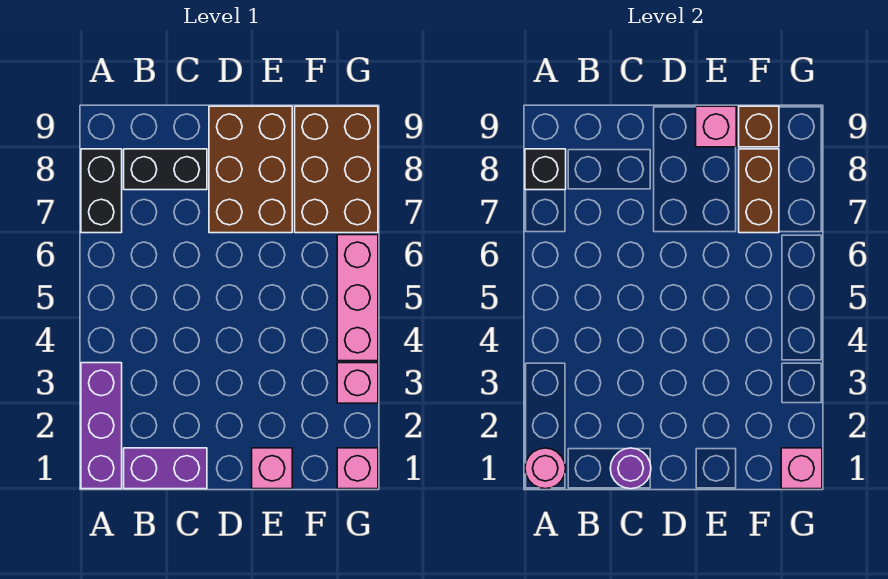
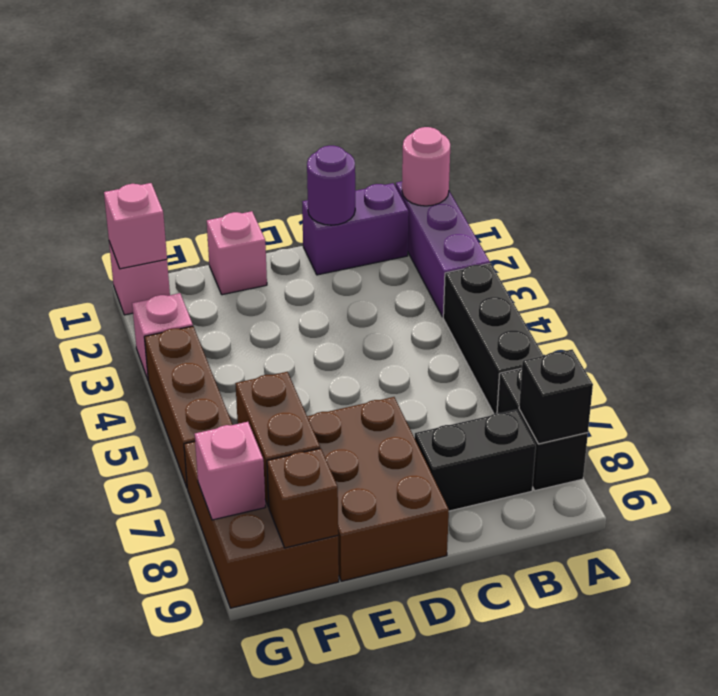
none -> black brick A4:A6 level 1
pink brick E9 level 2 -> pink brick G8 level 2
pink brick G4:G6 level 1 -> brown brick G4:G6 level 1

